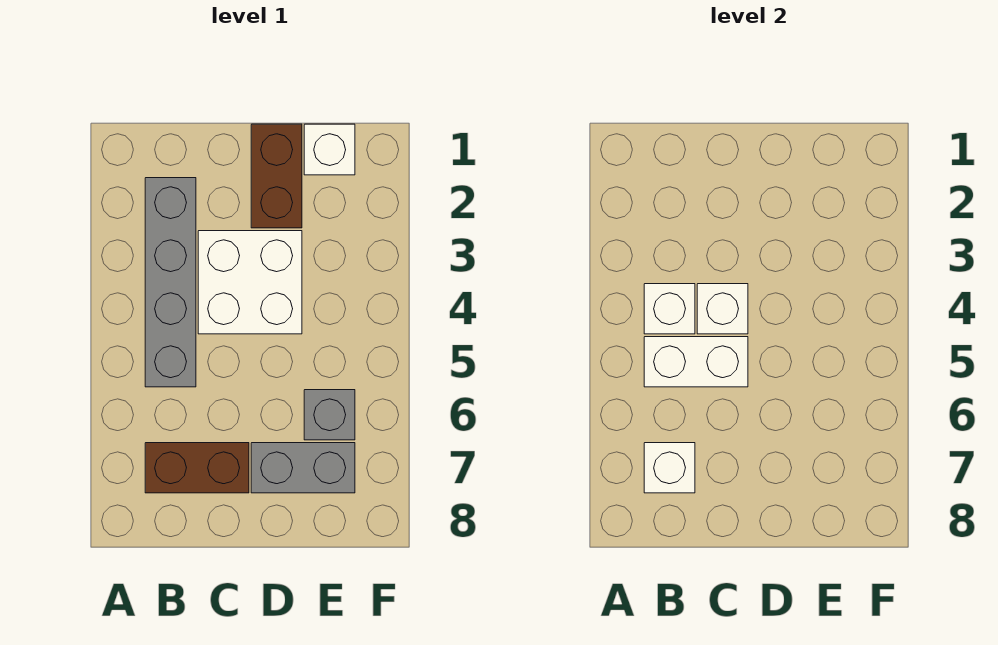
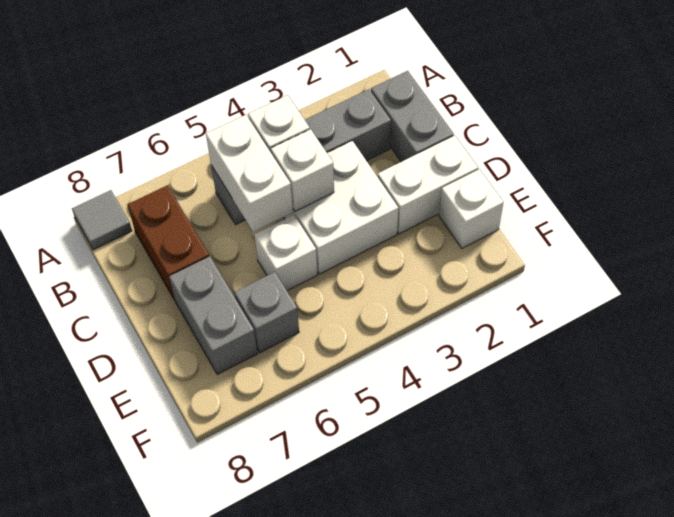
none -> grey tile A8 level 1
none -> grey brick B1:C1 level 1
white brick B7 level 2 -> white brick D5 level 1
brown brick D1:D2 level 1 -> white brick D1:D2 level 1

